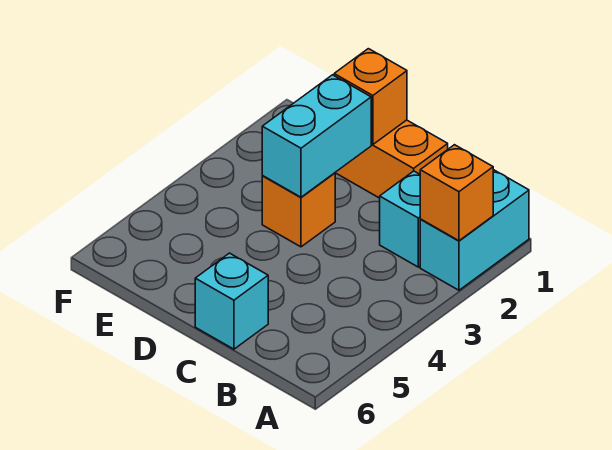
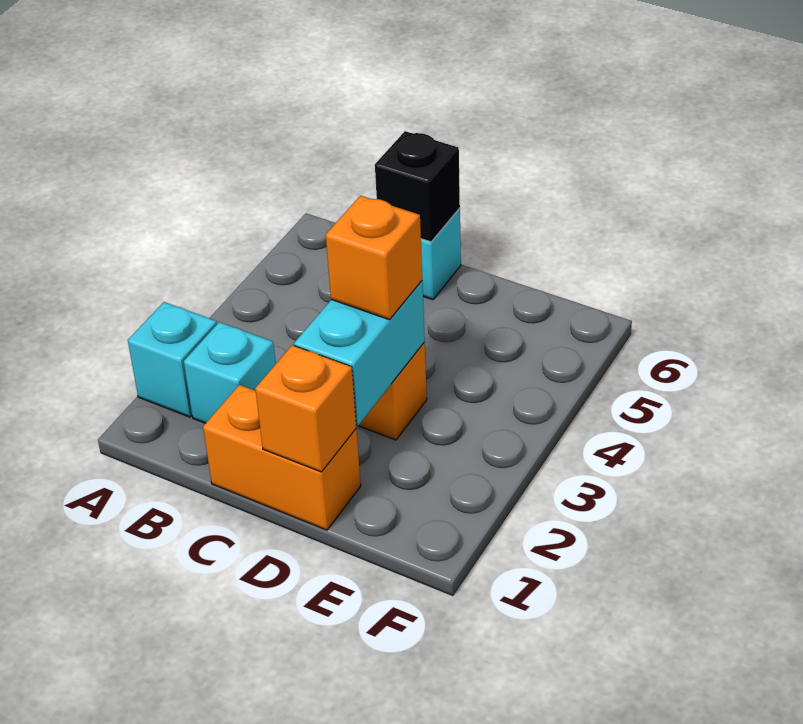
cyan brick A1:A2 level 1 -> cyan brick A2 level 1
orange brick A2 level 2 -> orange brick D3 level 3
none -> black brick C6 level 2

